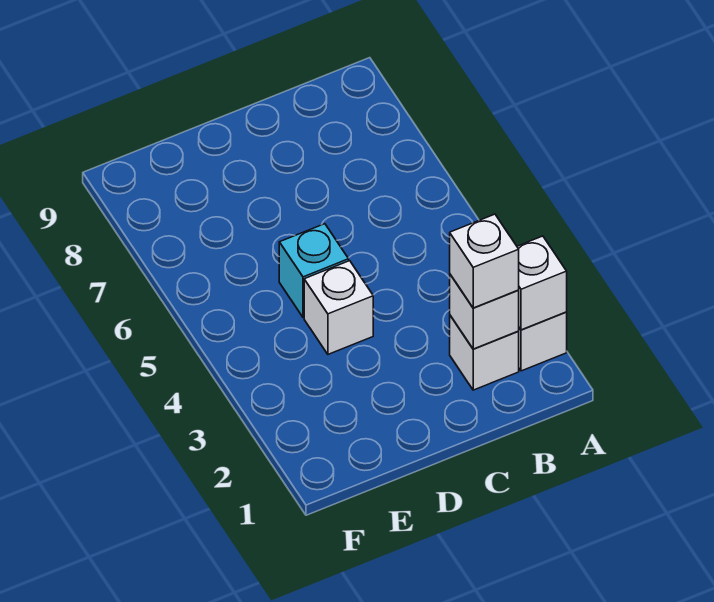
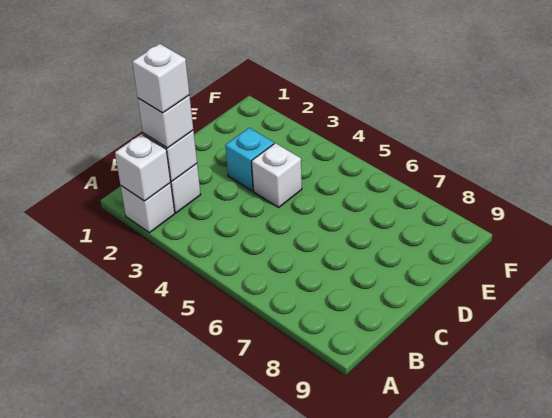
none -> white brick B2 level 4
cyan brick D5 level 1 -> cyan brick D3 level 1

